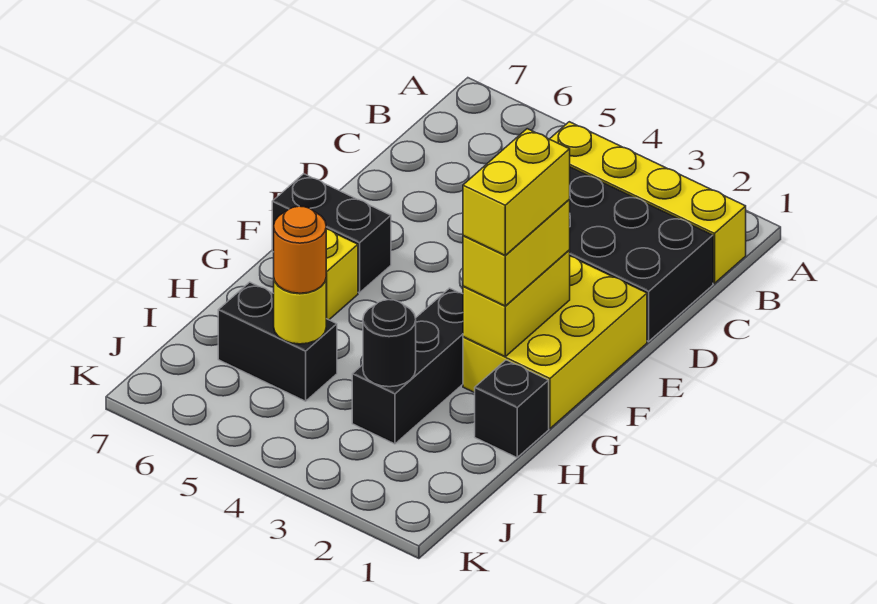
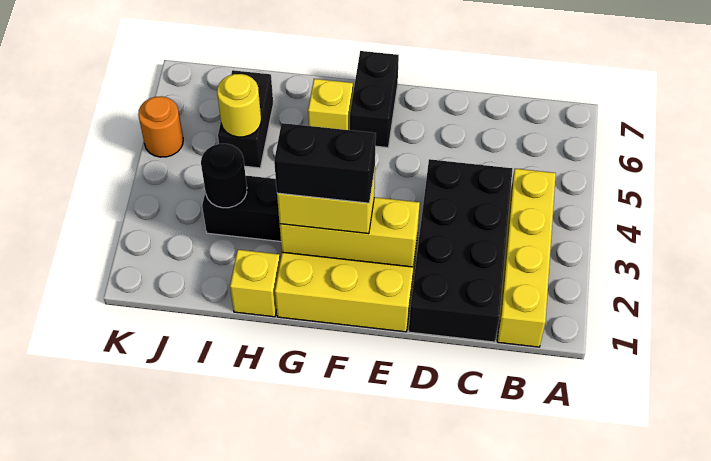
yellow brick F2:G2 level 2 -> yellow brick E2:G2 level 2
yellow brick F2:G2 level 4 -> black brick F2:G2 level 4
black brick H1 level 1 -> yellow brick H1 level 1
orange round brick I5 level 3 -> orange round brick K5 level 1

